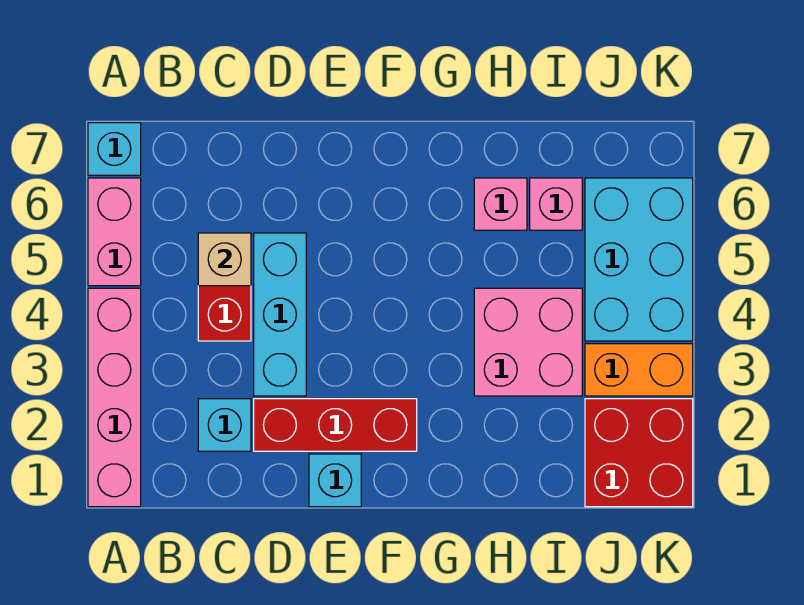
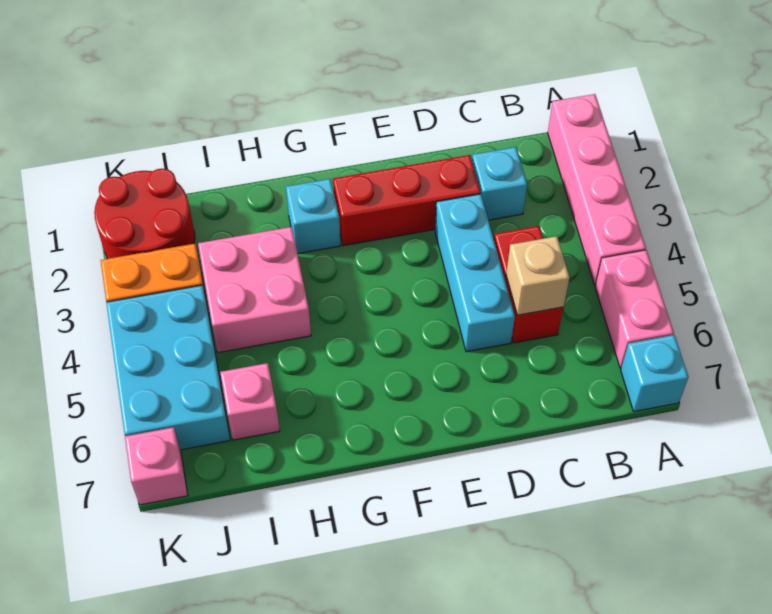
cyan brick E1 level 1 -> cyan brick G2 level 1
pink brick H6 level 1 -> pink brick K7 level 1
red brick J1:K2 level 1 -> red round brick J1:K2 level 1

